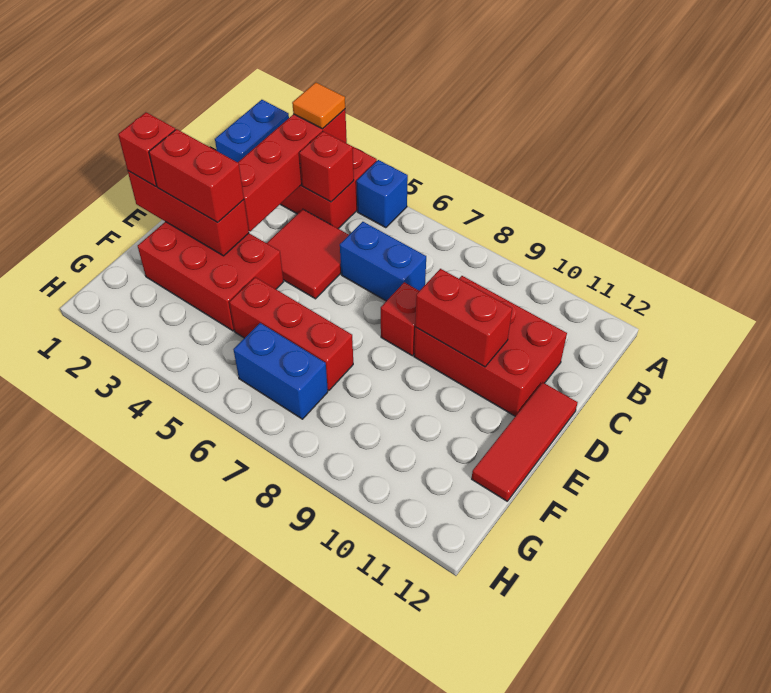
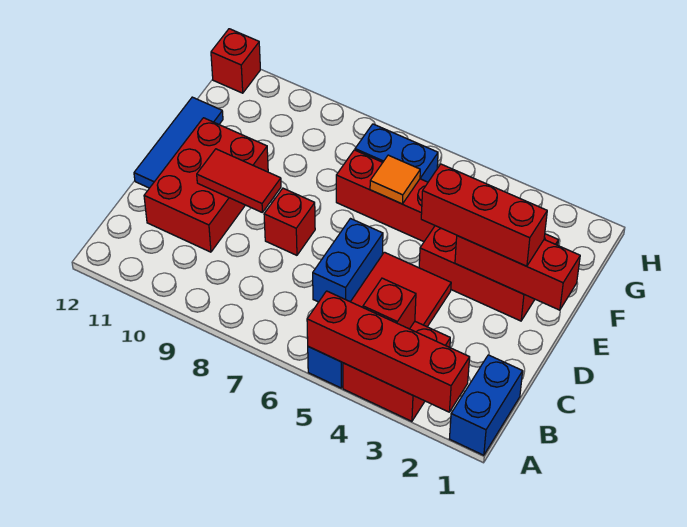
red brick A3:D3 level 2 -> red brick A2:A5 level 2
orange tile A3 level 3 -> orange tile F6 level 2
blue brick C6:C7 level 1 -> blue brick C6:D6 level 1
red brick C9:D11 level 1 -> red brick C10:E11 level 1
red brick D9:D10 level 2 -> red tile D9:D10 level 2
red tile D12:F12 level 1 -> blue tile D12:F12 level 1
red brick E1 level 3 -> red brick H12 level 1
red brick E2:E3 level 3 -> red brick E2:E4 level 3

